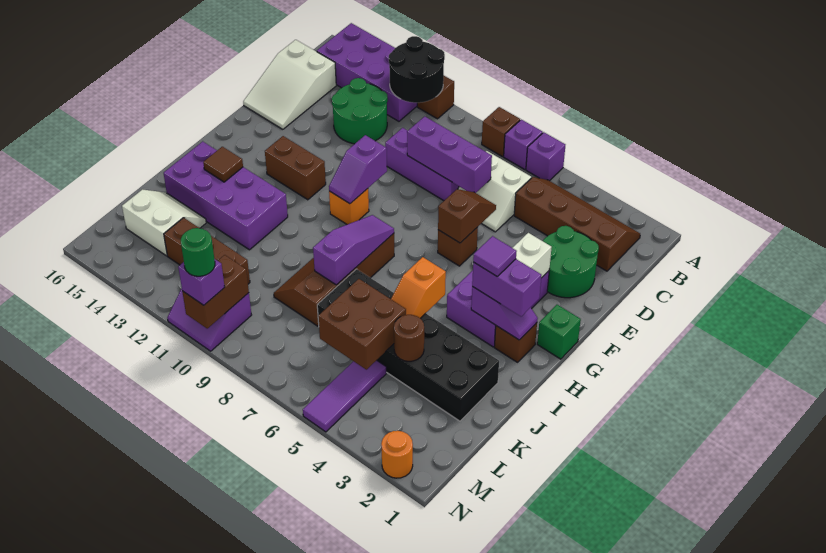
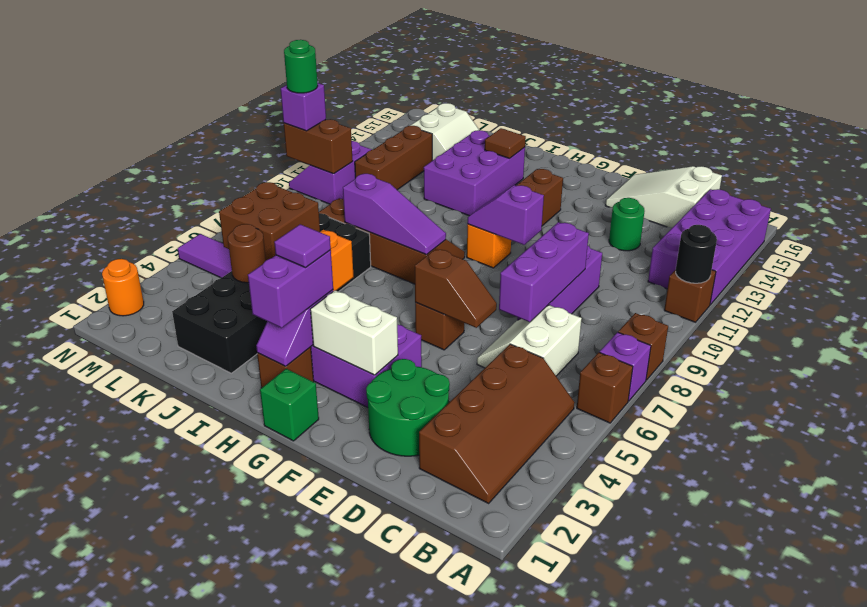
purple brick A6 level 1 -> brown brick A6 level 1
black round brick A11:B12 level 2 -> black round brick A11 level 2
green round brick C12:D13 level 1 -> green round brick D13 level 1
purple brick I12:J15 level 1 -> purple brick I12:J14 level 1

